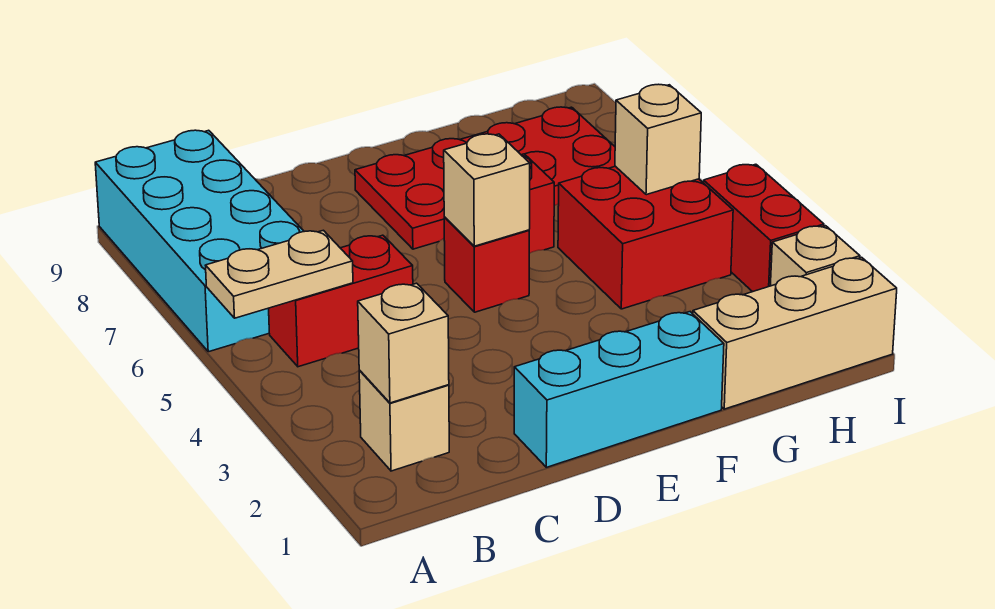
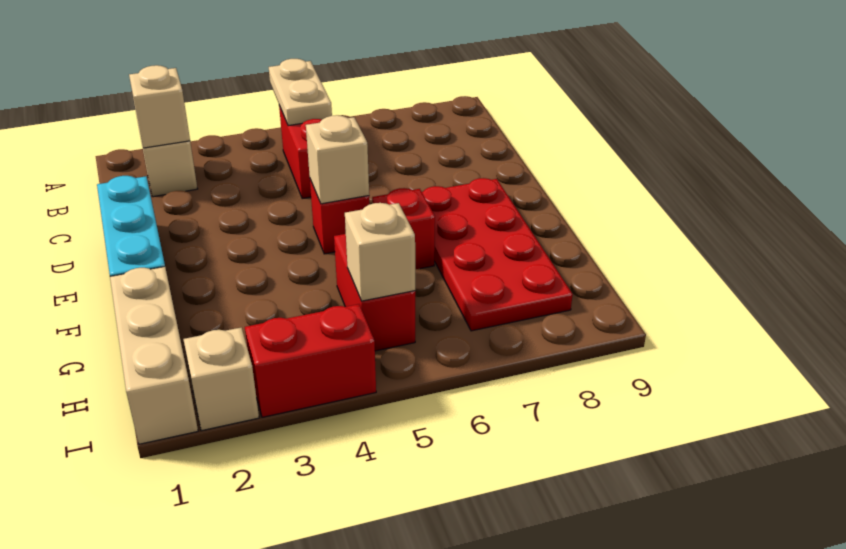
cyan brick A6:B9 level 1 -> none
red brick G4:H5 level 1 -> red brick G5:H5 level 1

